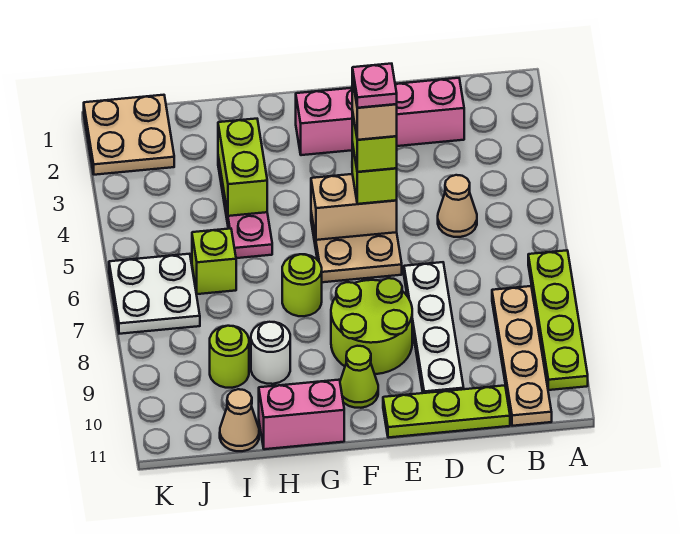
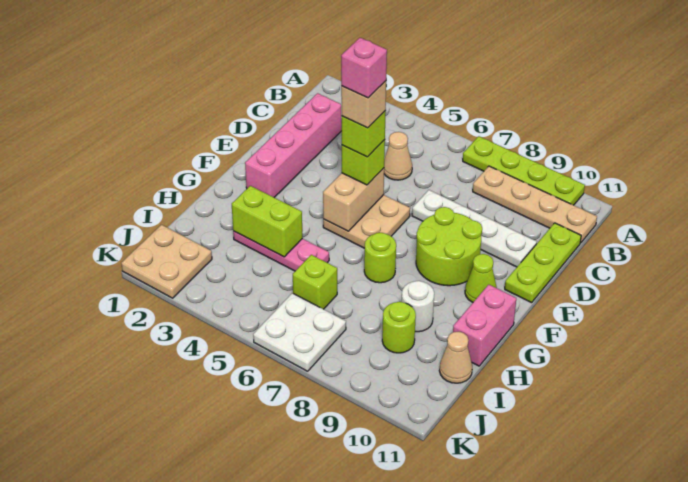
pink plate E5 level 6 -> pink brick E5 level 6

